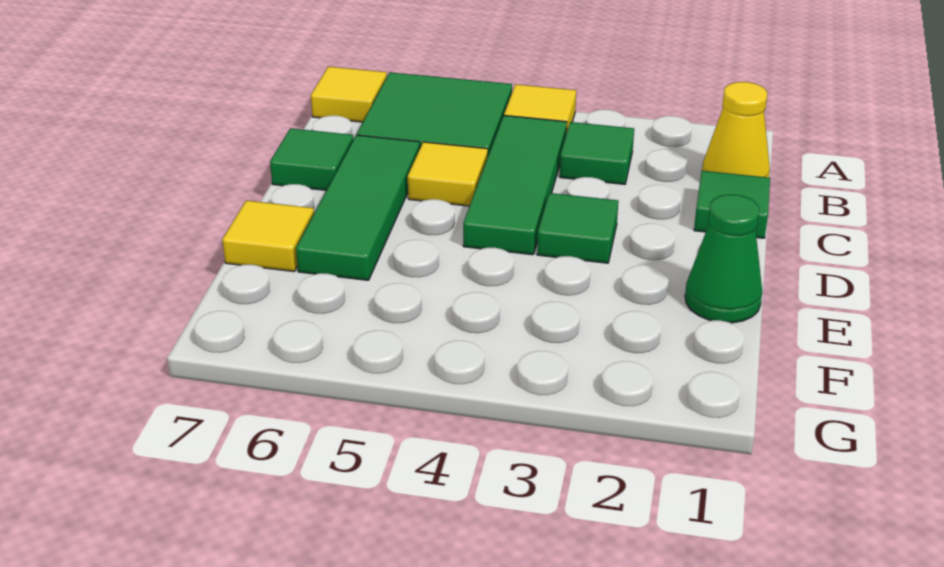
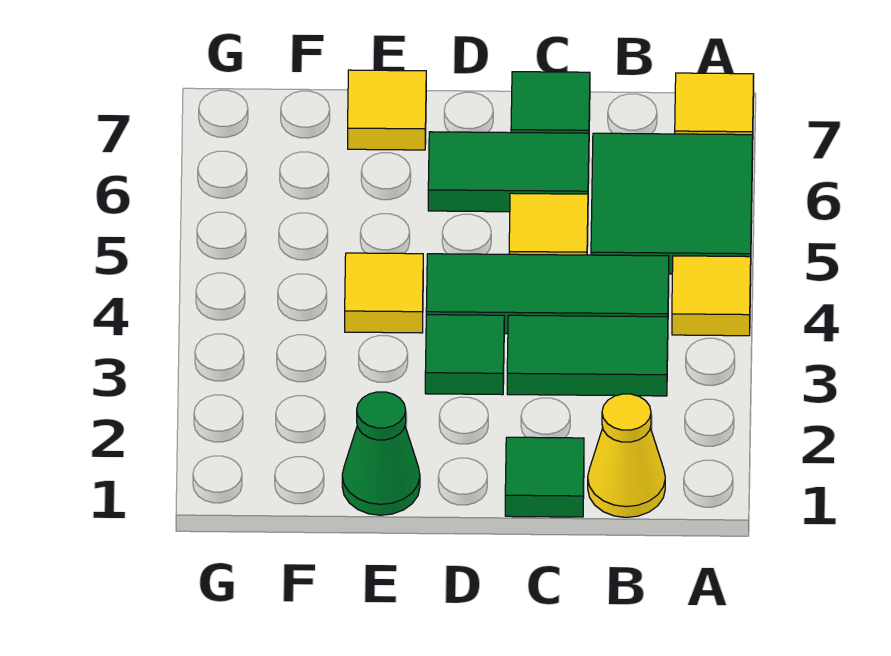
green tile B3 level 1 -> green tile B3:C3 level 1
green tile C6:E6 level 1 -> green tile C6:D6 level 1
none -> yellow tile E4 level 1

